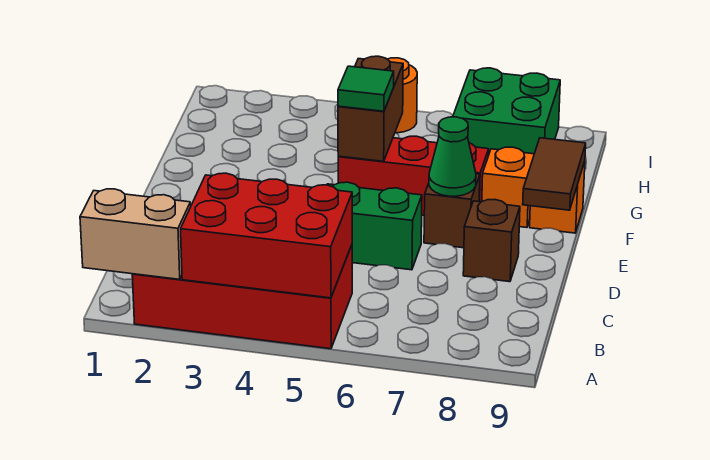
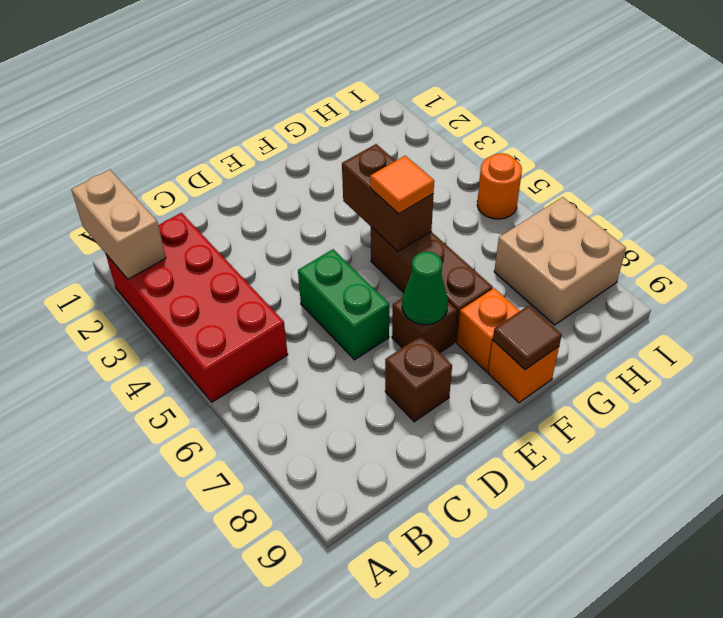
red brick A3:B5 level 2 -> none
brown tile E9:F9 level 2 -> brown tile F9 level 2
red brick F5:F7 level 1 -> brown brick F5:F7 level 1
brown brick F5:G5 level 2 -> brown brick F4:F5 level 2
green tile F5 level 3 -> orange tile F5 level 3
green brick H7:I8 level 1 -> tan brick H7:I8 level 1

